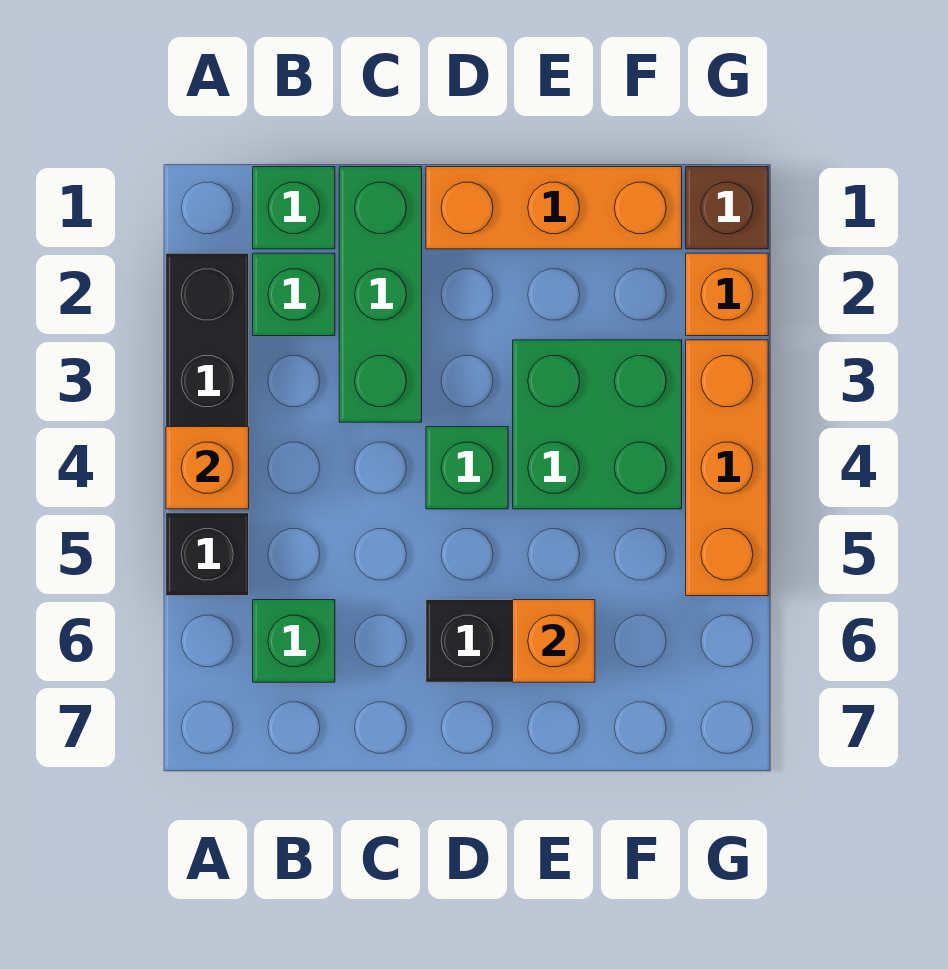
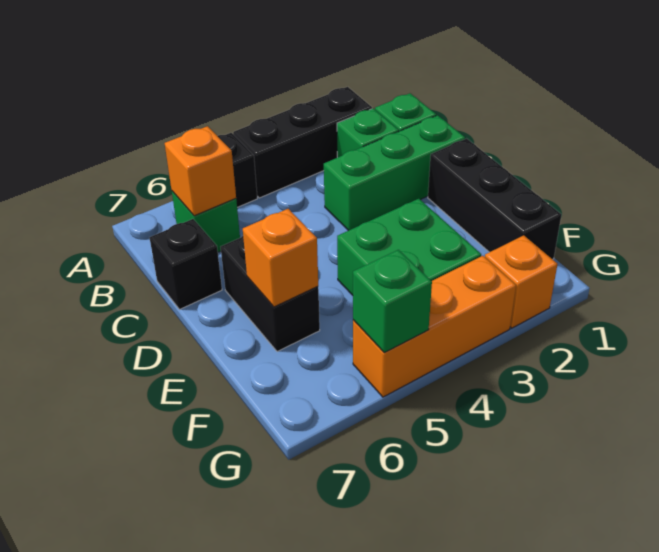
orange brick A4 level 2 -> orange brick B6 level 2
none -> black brick C7 level 1
orange brick D1:F1 level 1 -> black brick D1:F1 level 1
green brick D4 level 1 -> green brick G5 level 2
brown brick G1 level 1 -> none

